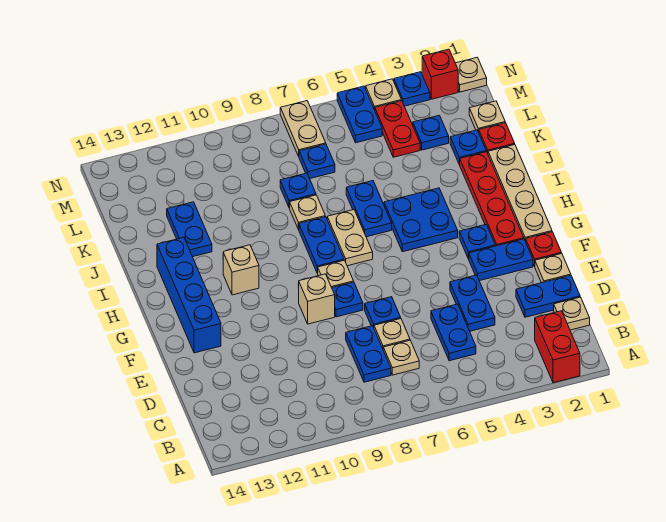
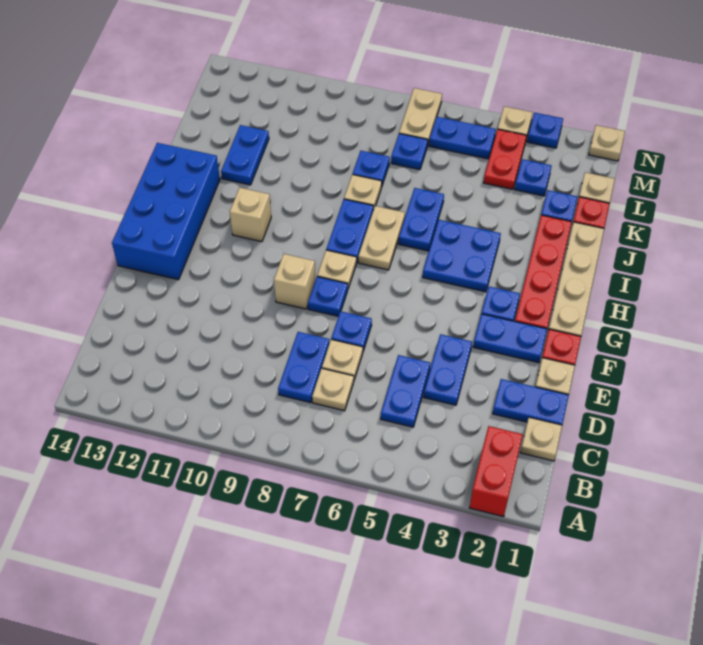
blue brick F13:I13 level 1 -> blue brick F13:I14 level 1
blue plate M5:N5 level 1 -> blue plate M5:M6 level 1
red brick N2 level 1 -> none

